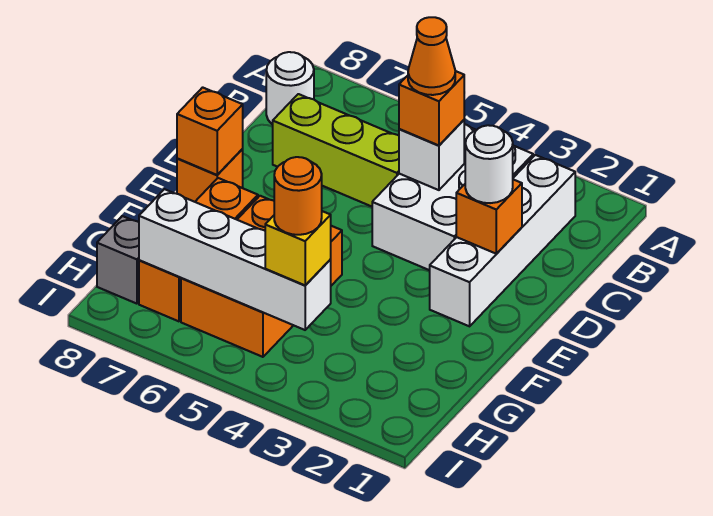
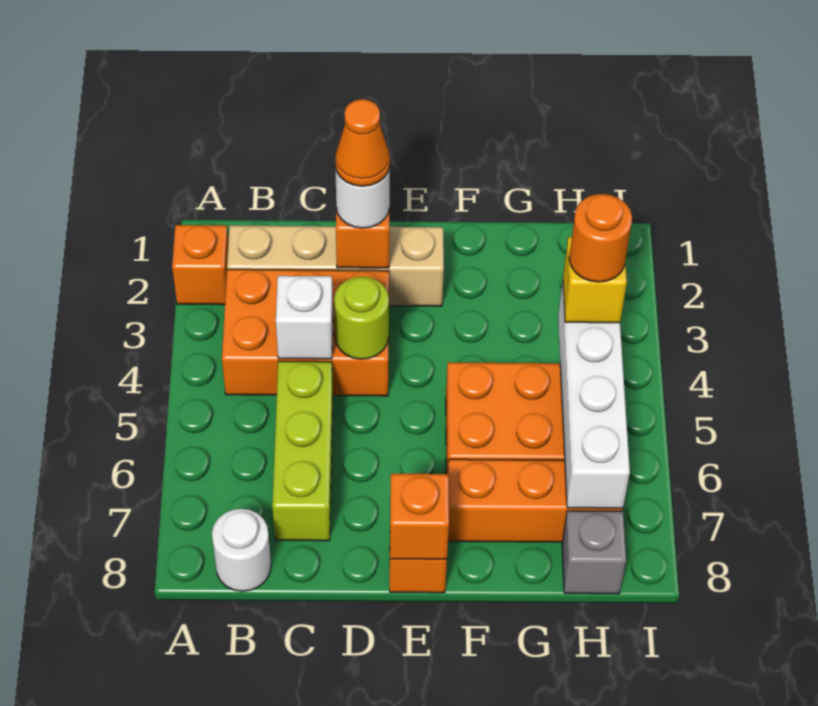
white brick B2:E2 level 1 -> tan brick B2:E2 level 1
white brick B3:D4 level 1 -> orange brick B3:D4 level 1
orange brick C4 level 3 -> orange brick A2 level 1
orange cone C4 level 4 -> orange cone D2 level 4
none -> lime round brick D4 level 2

